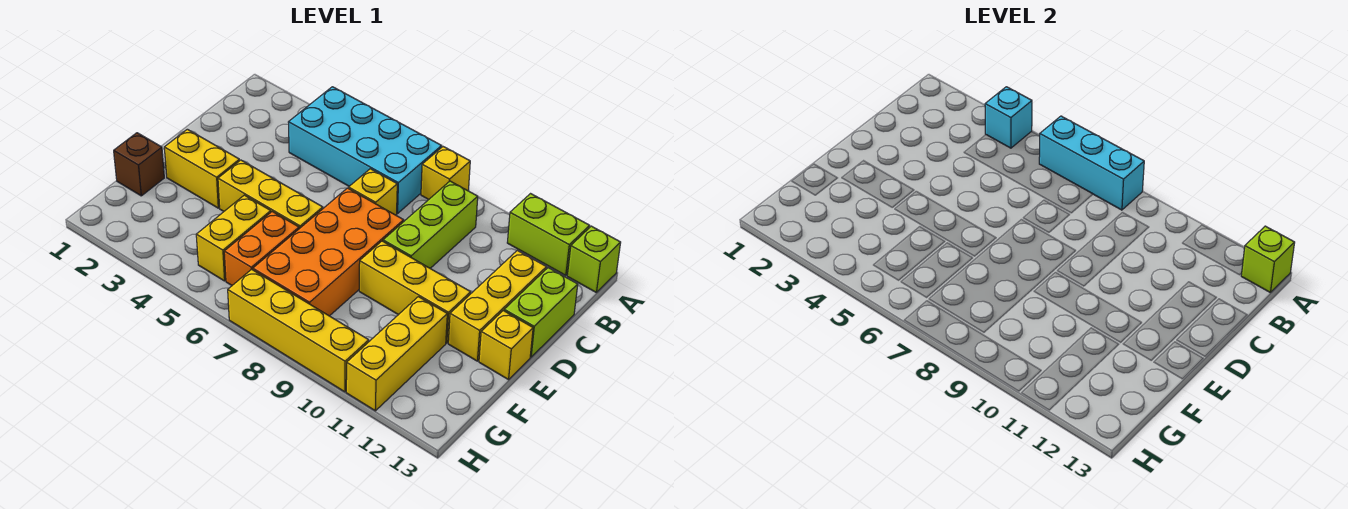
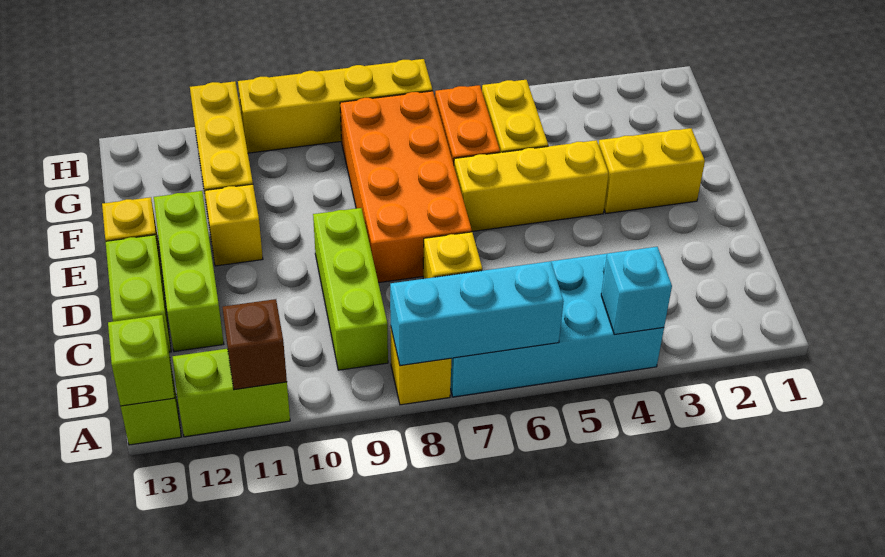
yellow brick C12:E12 level 1 -> lime brick C12:E12 level 1
yellow brick E9:E11 level 1 -> yellow brick E11 level 1
brown brick F1 level 1 -> brown brick A11 level 2

